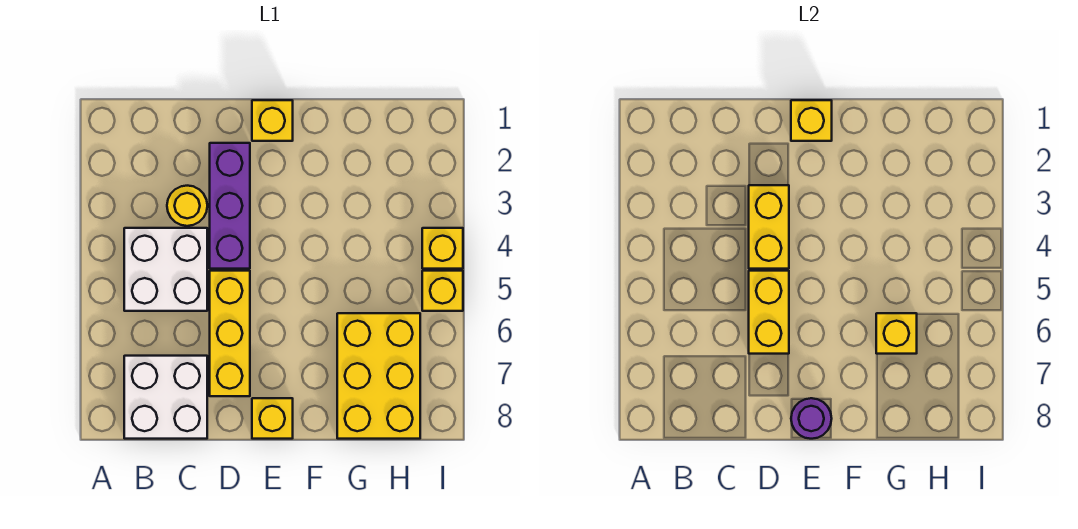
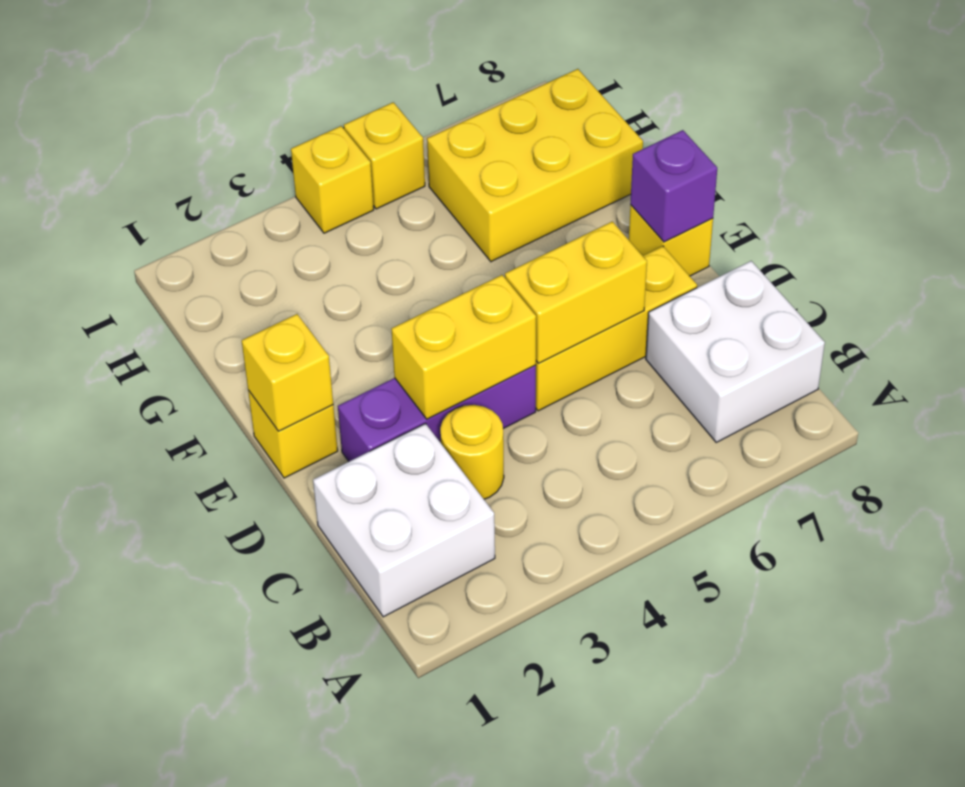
white brick B4:C5 level 1 -> white brick B1:C2 level 1
purple round brick E8 level 2 -> purple brick E8 level 2
yellow brick G6 level 2 -> none

